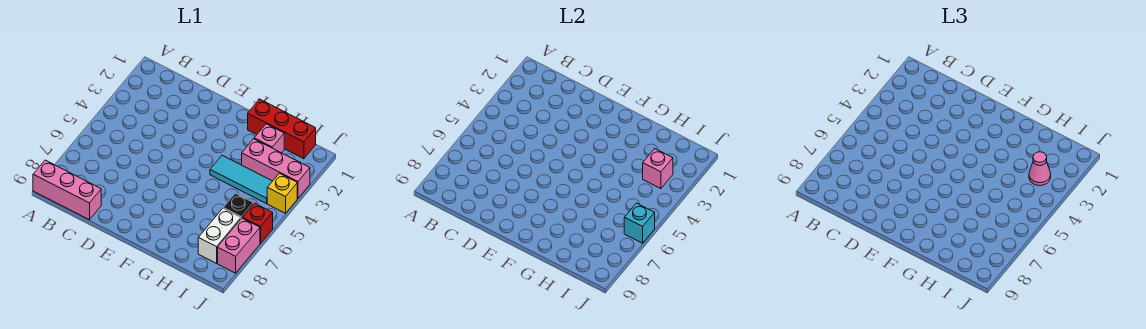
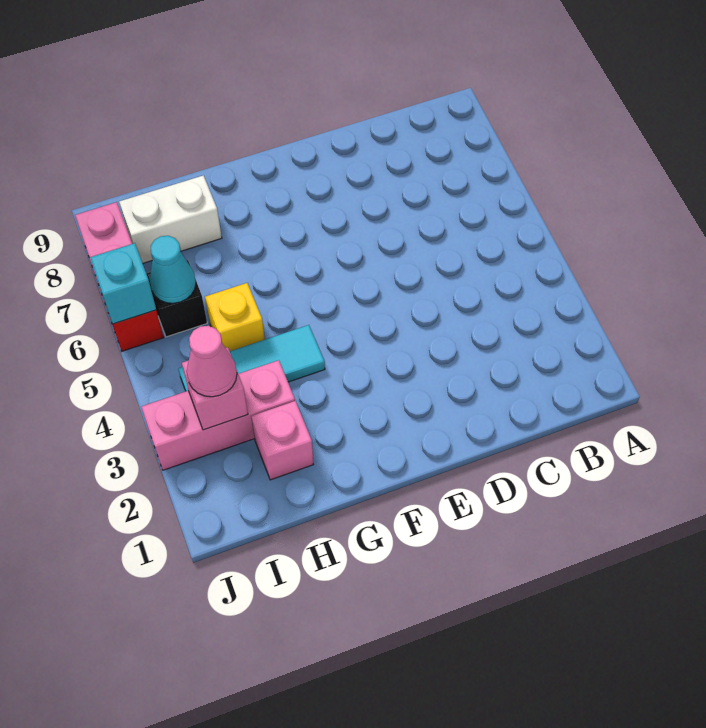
pink brick A9:C9 level 1 -> none
red brick G1:I1 level 1 -> none
none -> cyan cone I6 level 2
white brick I7:I8 level 1 -> white brick H8:I8 level 1
yellow brick J4 level 1 -> yellow brick H5 level 1

